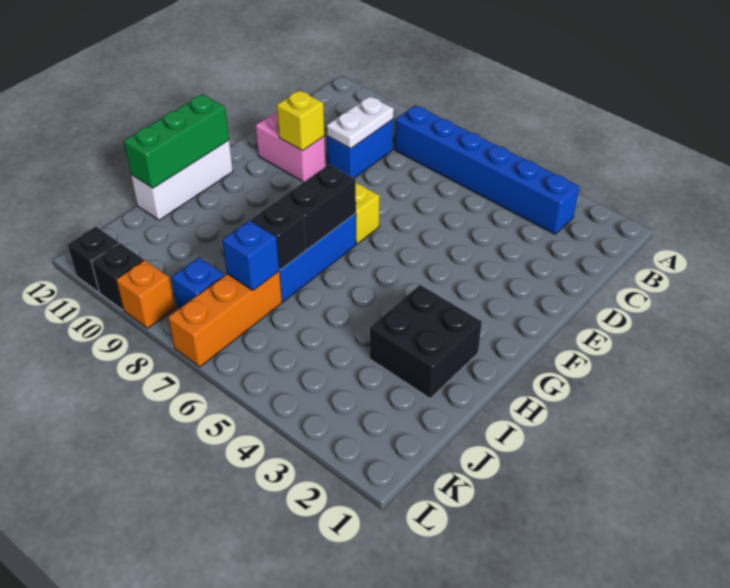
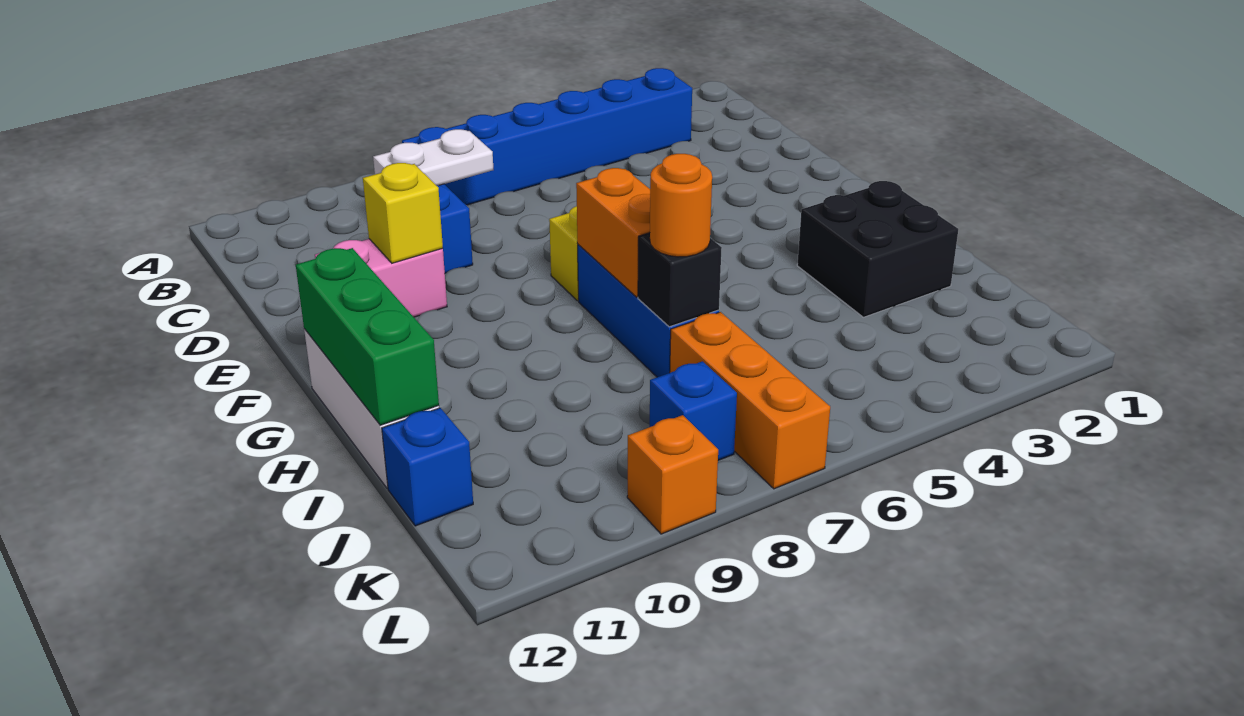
white plate C9:D9 level 2 -> white plate C8:C9 level 2
black brick G7:H7 level 2 -> orange brick G7:H7 level 2
none -> orange round brick I7 level 3
blue brick J7 level 2 -> blue brick J12 level 1
black brick L10 level 1 -> none
black brick L11 level 1 -> none

